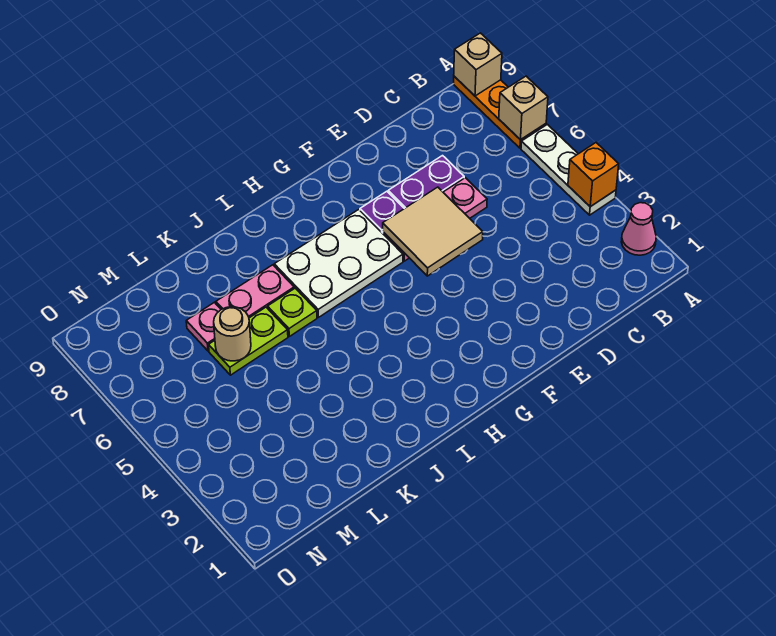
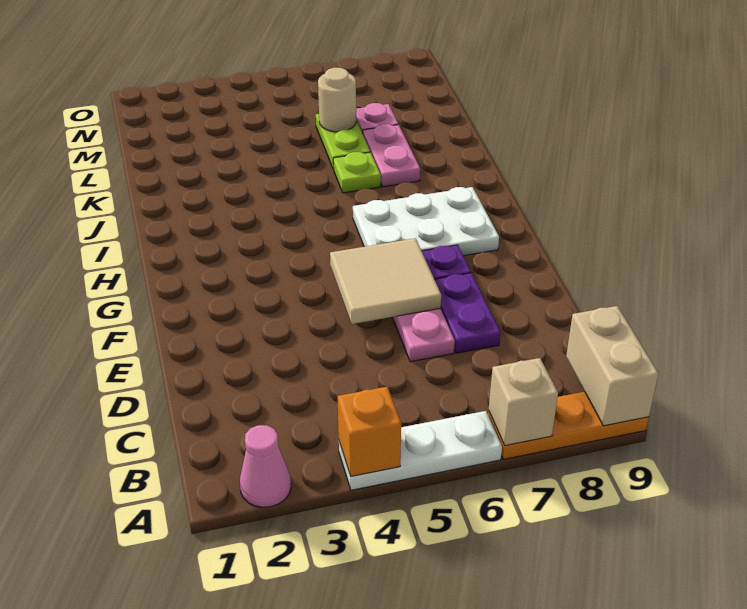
tan brick A9 level 2 -> tan brick A9:B9 level 2
white plate G6:I7 level 1 -> white plate G6:H8 level 1

